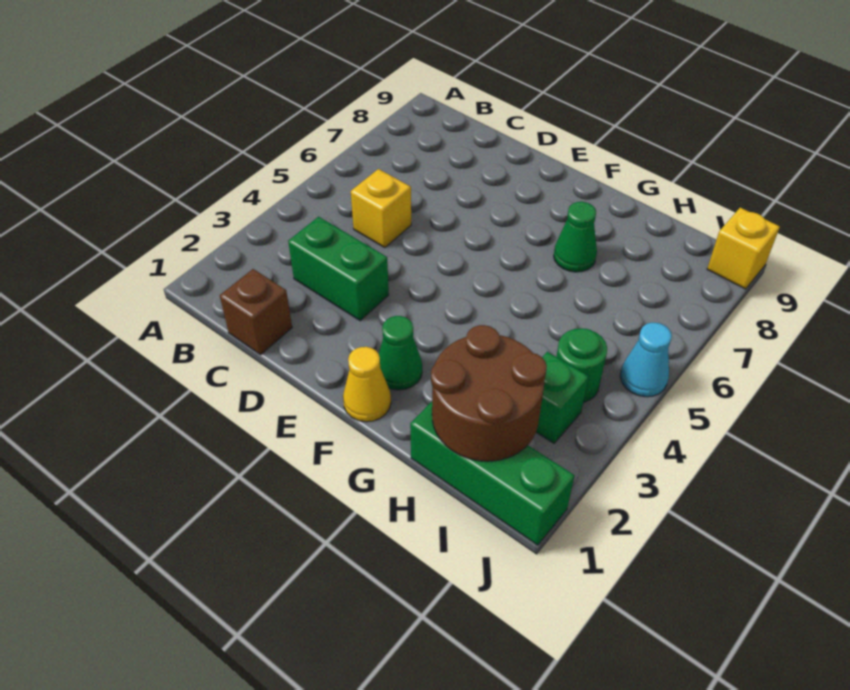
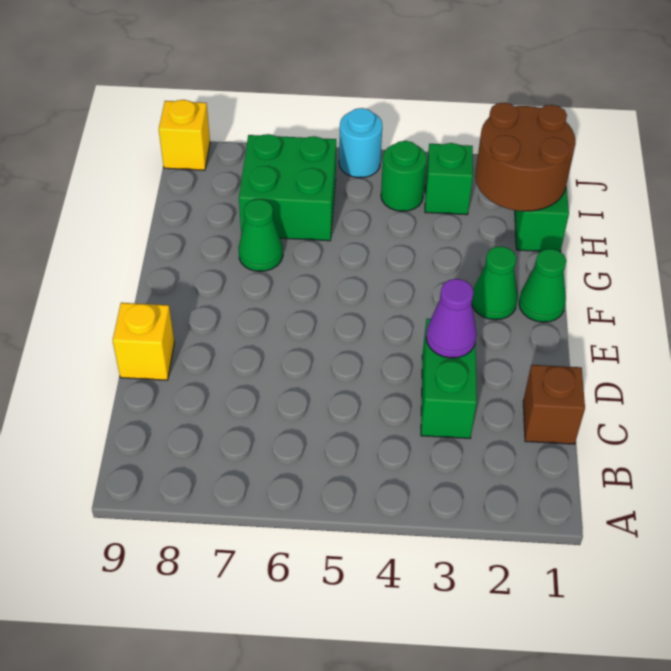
yellow brick C5 level 1 -> yellow brick D9 level 1
none -> purple cone D3 level 2
yellow cone F1 level 1 -> green cone F1 level 1
none -> green brick H6:I7 level 1
cyan cone J5 level 1 -> cyan round brick J5 level 1

